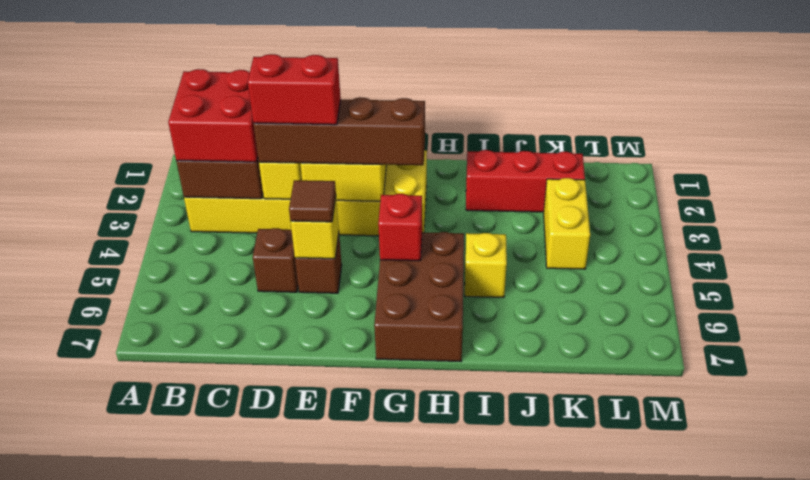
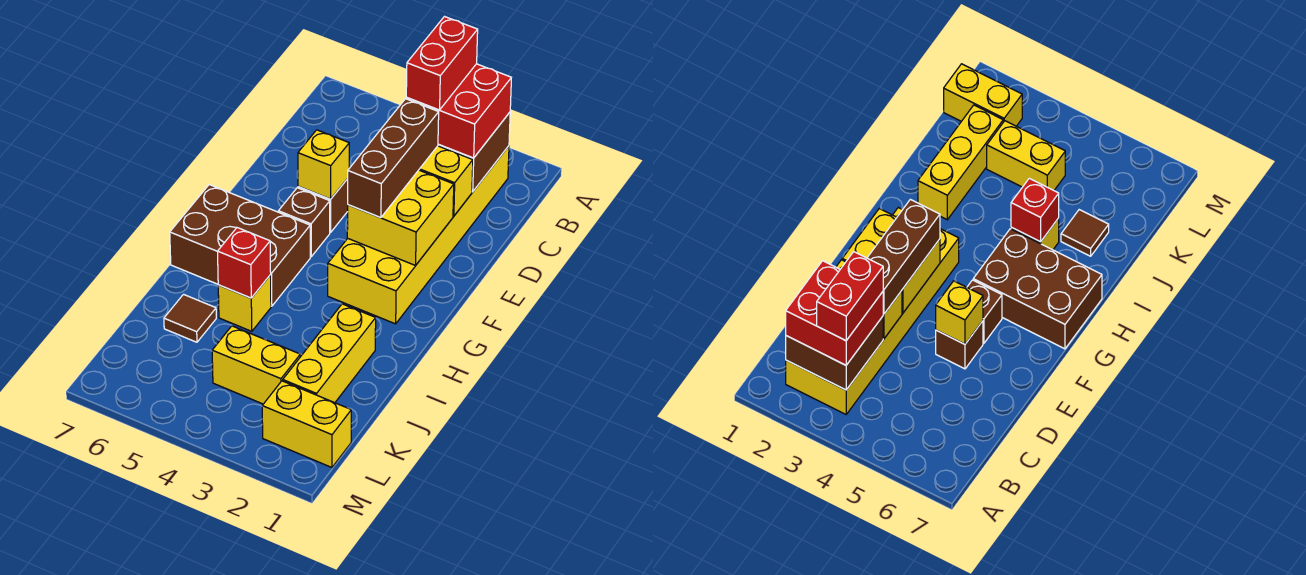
brown brick D3:G3 level 3 -> brown brick D3:F3 level 3
red brick D3:E3 level 4 -> red brick B3:C3 level 4
brown brick D5 level 1 -> brown brick F5 level 1
brown tile E5 level 3 -> brown tile J6 level 1
red brick G5 level 2 -> red brick I5 level 2
red brick I2:K2 level 1 -> yellow brick I2:K2 level 1
none -> yellow brick L1:L2 level 1

